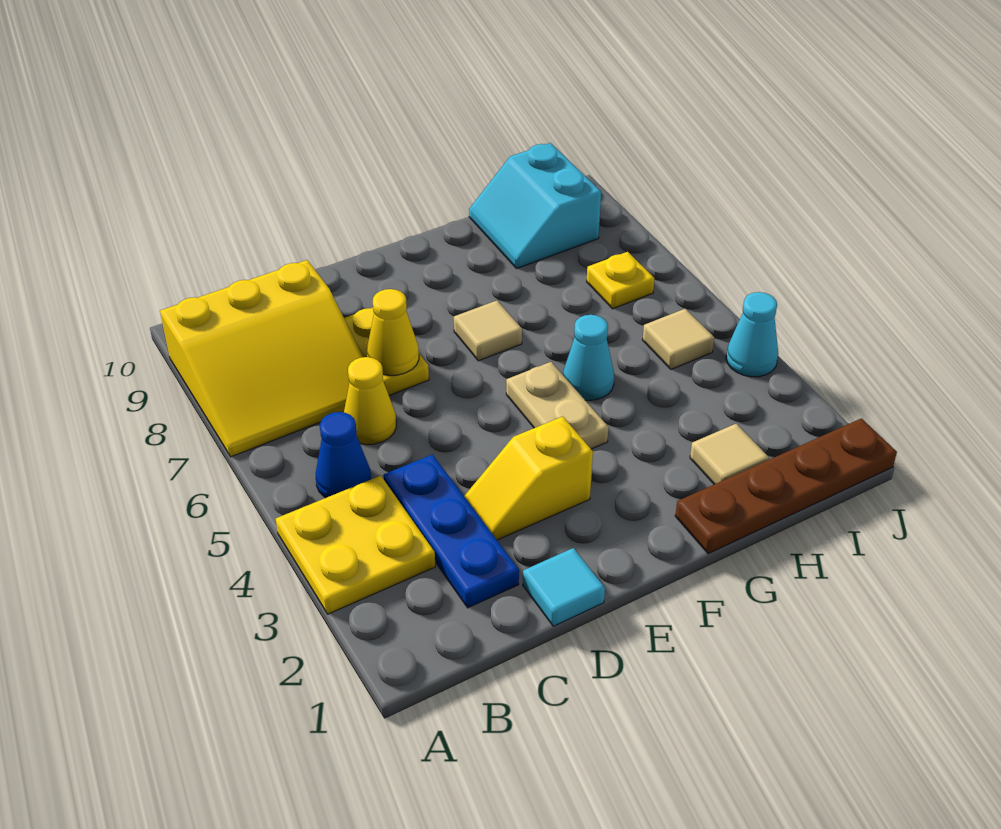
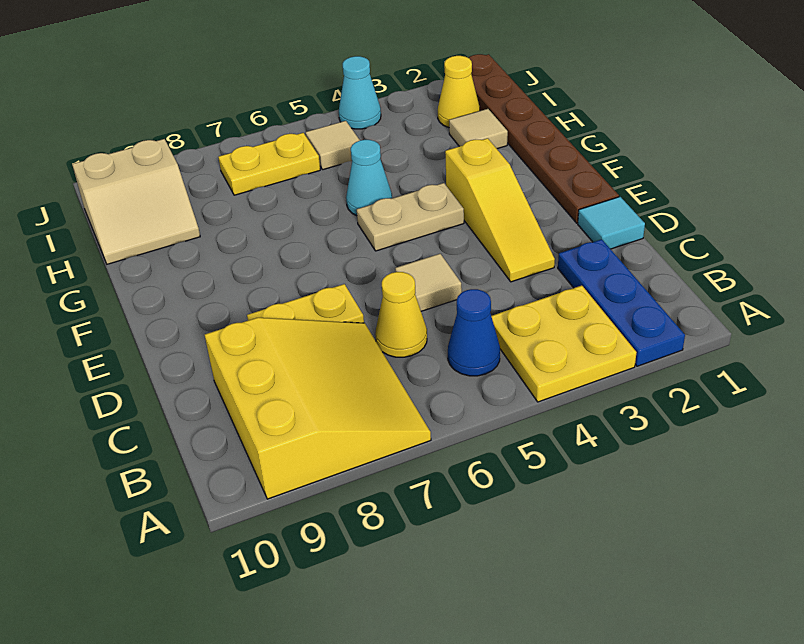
blue plate C2:C4 level 1 -> blue plate A2:C2 level 1
yellow slope D3:E3 level 1 top E -> yellow slope D3:F3 level 1 top F
yellow cone D7 level 2 -> yellow cone I2 level 1
tan tile F7 level 1 -> tan tile D5 level 1
brown plate G1:J1 level 1 -> brown plate E1:J1 level 1
cyan slope H9:I10 level 1 top I -> tan slope H9:I10 level 1 top I
yellow plate I7 level 1 -> yellow plate I6:I7 level 1

